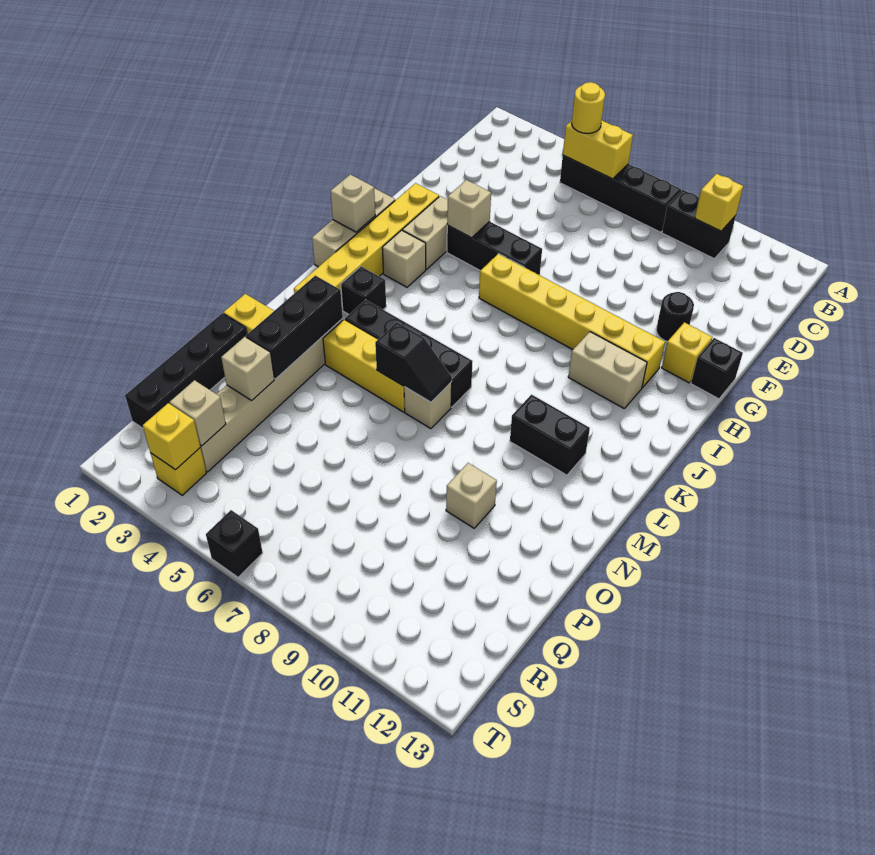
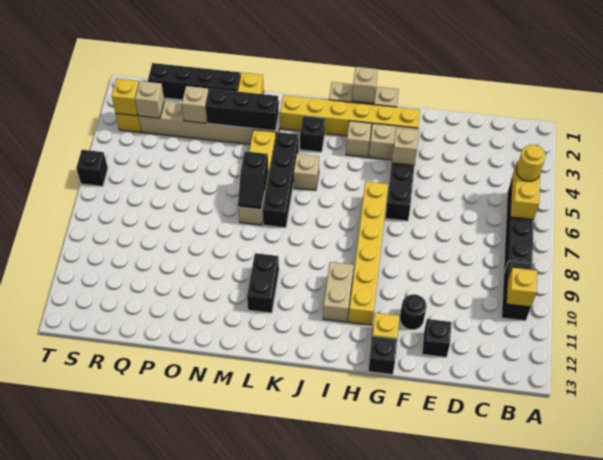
none -> black brick E12 level 1
tan brick O10 level 1 -> tan brick K5 level 1

